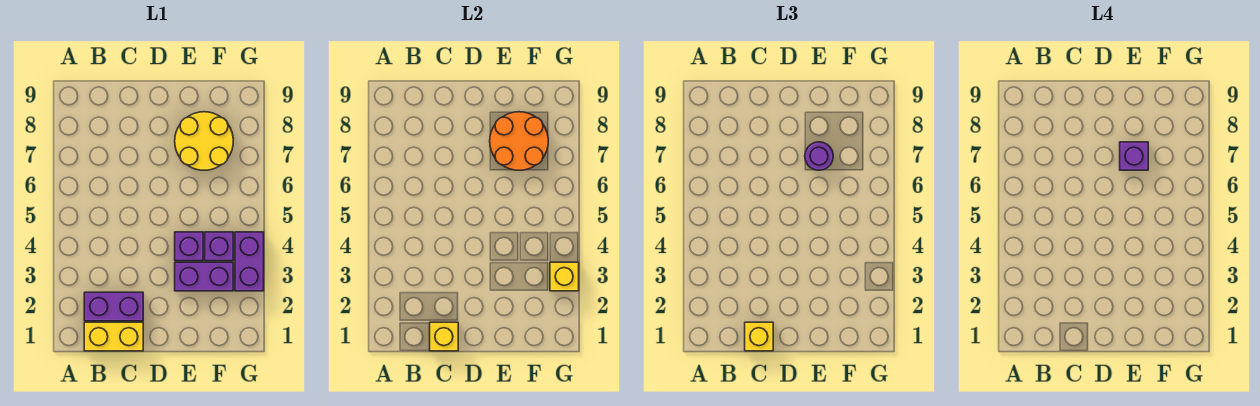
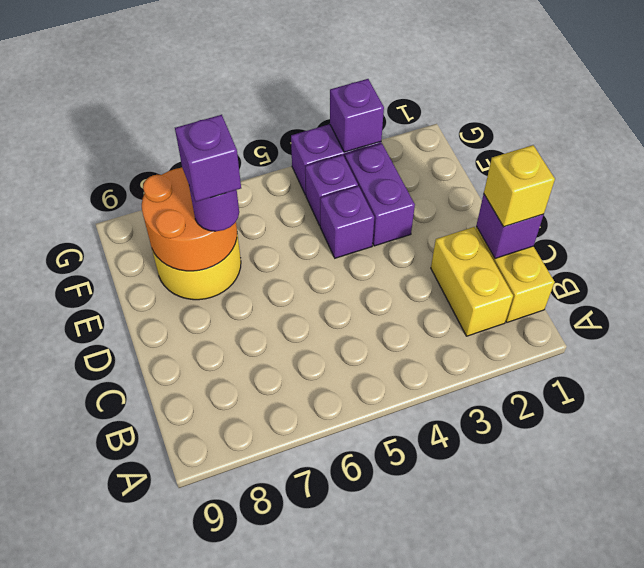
purple brick B2:C2 level 1 -> yellow brick B2:C2 level 1
yellow brick C1 level 2 -> purple brick C1 level 2
yellow brick G3 level 2 -> purple brick G3 level 2

